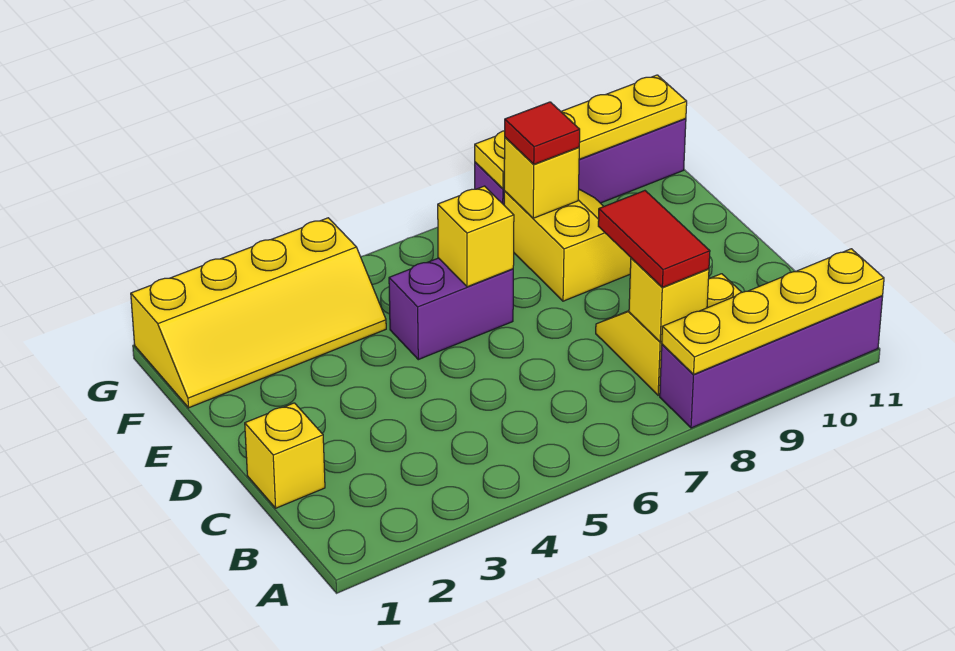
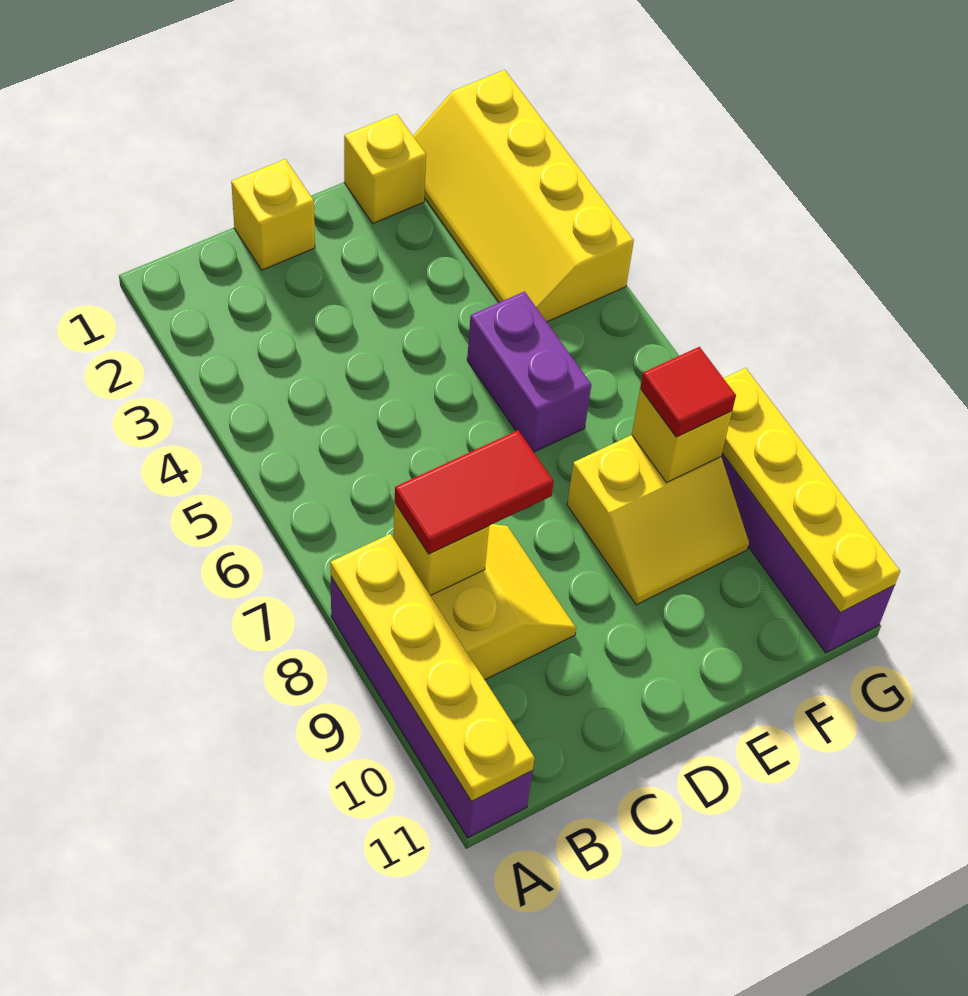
yellow brick E6 level 2 -> yellow brick E1 level 1

